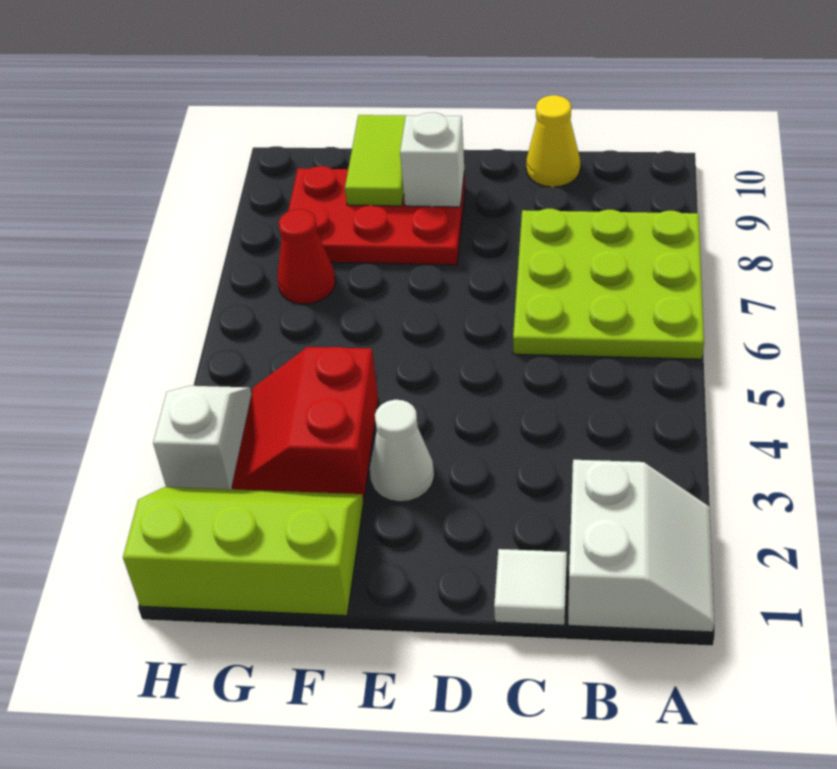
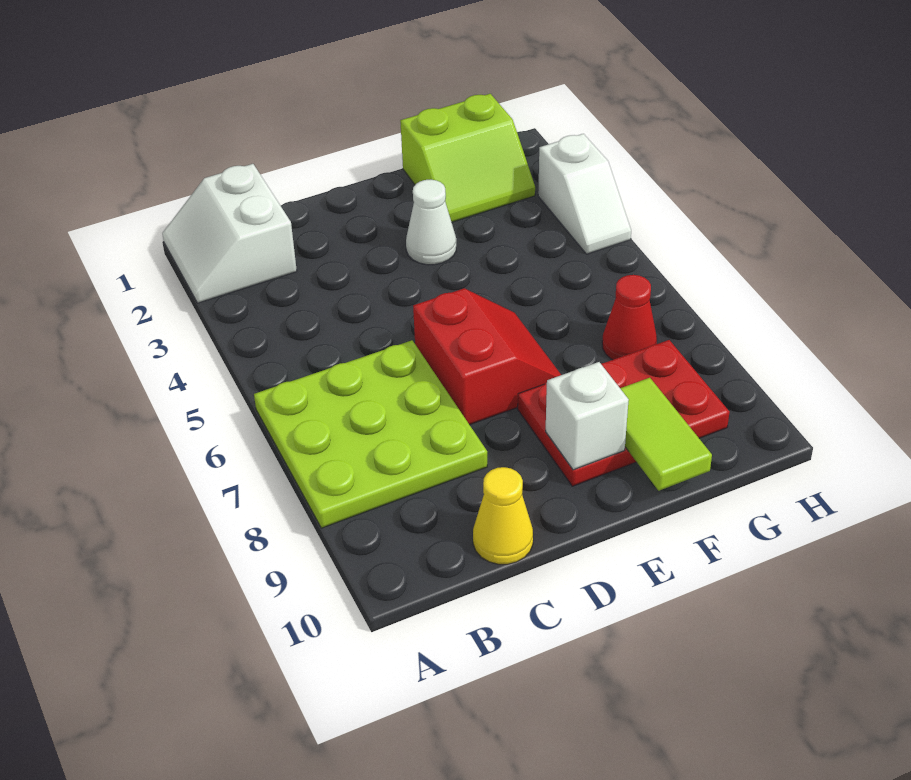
white tile C1 level 1 -> none
lime slope F1:H2 level 1 top 1 -> lime slope F1:G2 level 1 top 1
red slope F3:G4 level 1 top F -> red slope D6:E7 level 1 top D

